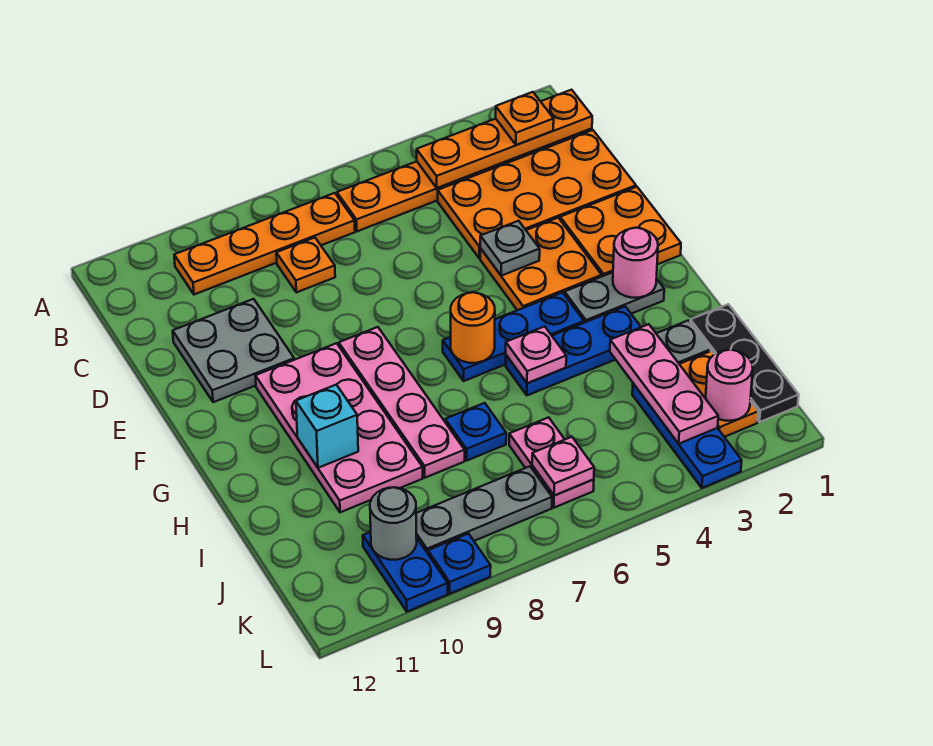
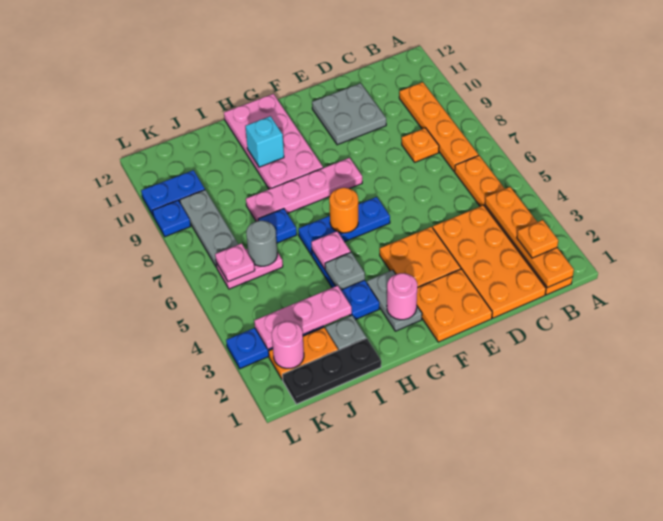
grey plate E4 level 2 -> grey plate H4 level 2
pink plate F9:I10 level 1 -> pink plate G9:H12 level 1
blue plate G4:G6 level 1 -> blue plate F6:H6 level 1
grey round brick K10 level 2 -> grey round brick J6 level 2

